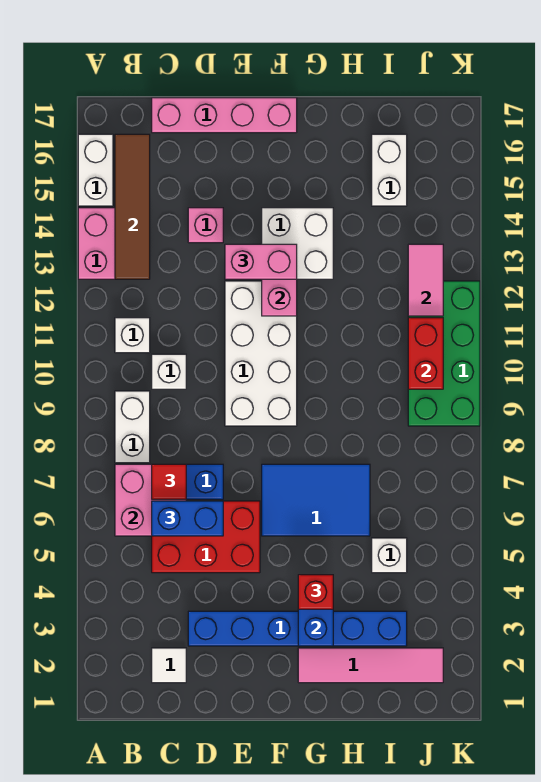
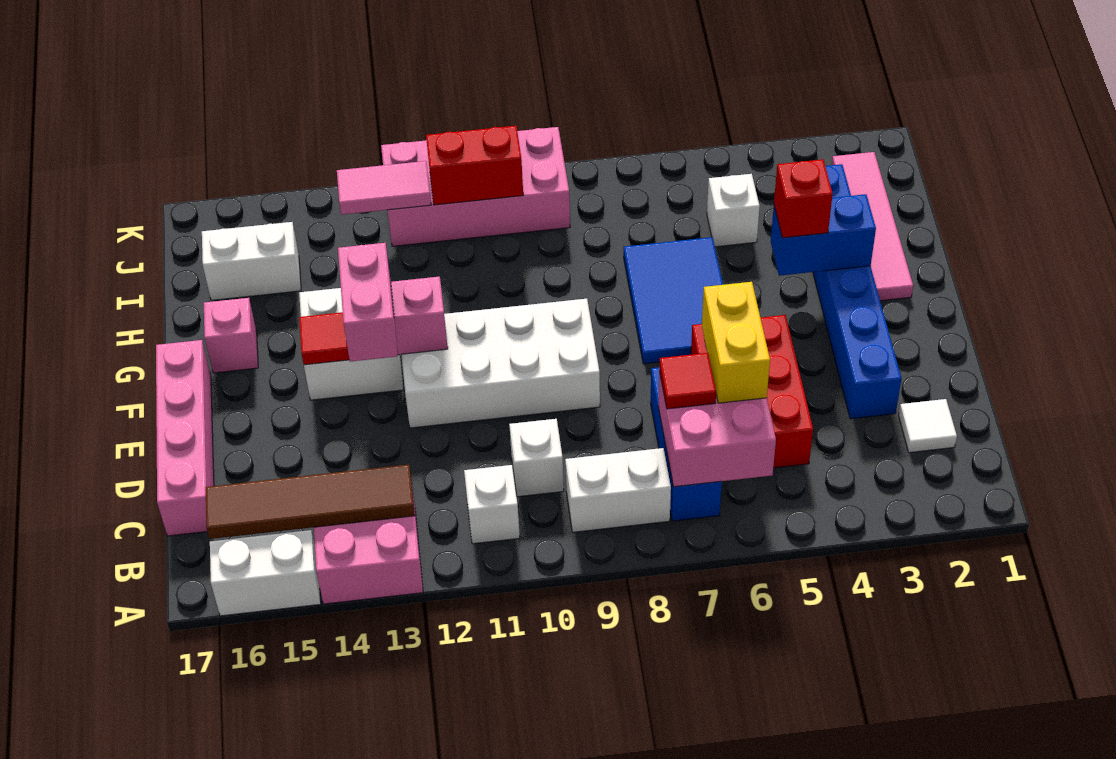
blue brick C6:D6 level 3 -> yellow brick C6:D6 level 3
pink brick D14 level 1 -> pink brick G16 level 1
none -> red tile F14 level 2
green brick J9:K12 level 1 -> pink brick J9:K12 level 1

